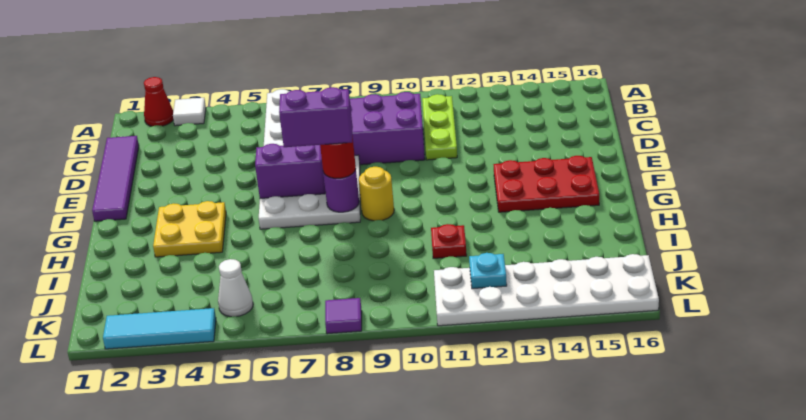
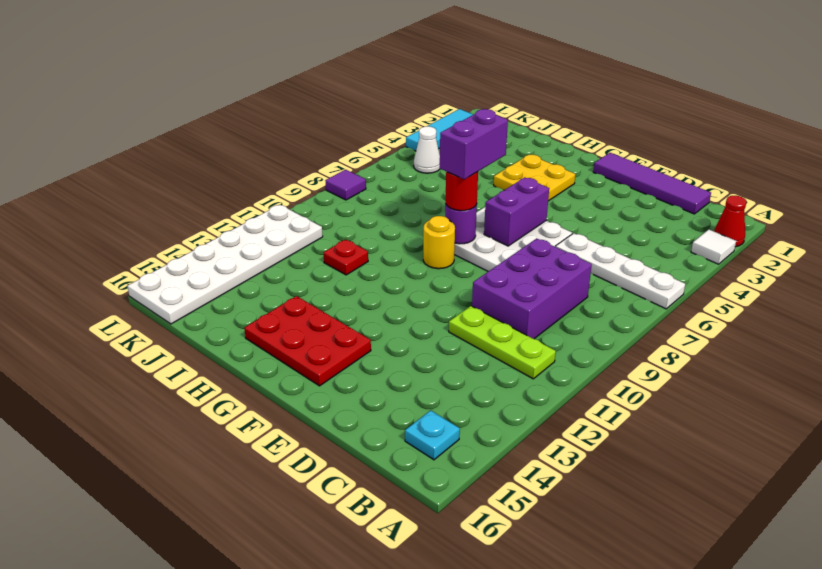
red plate F13:G15 level 1 -> red plate F14:H15 level 1
cyan plate K12 level 2 -> cyan plate B15 level 1

